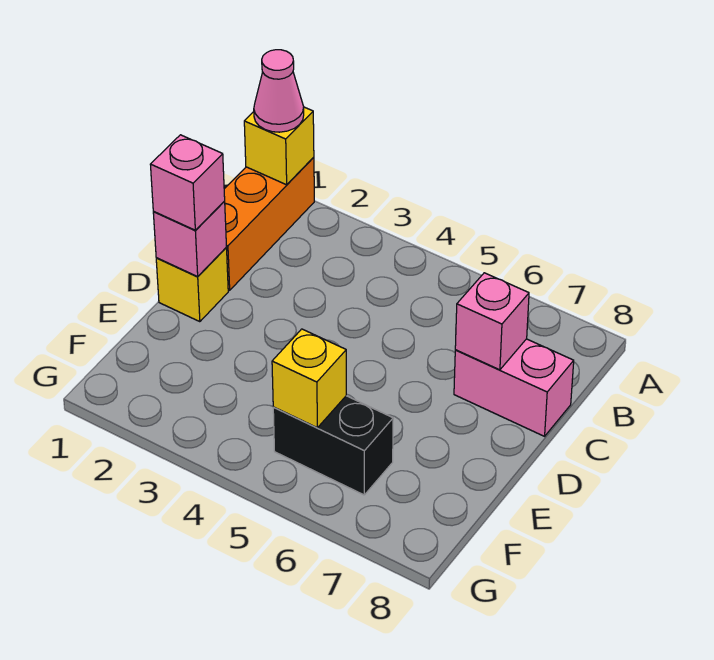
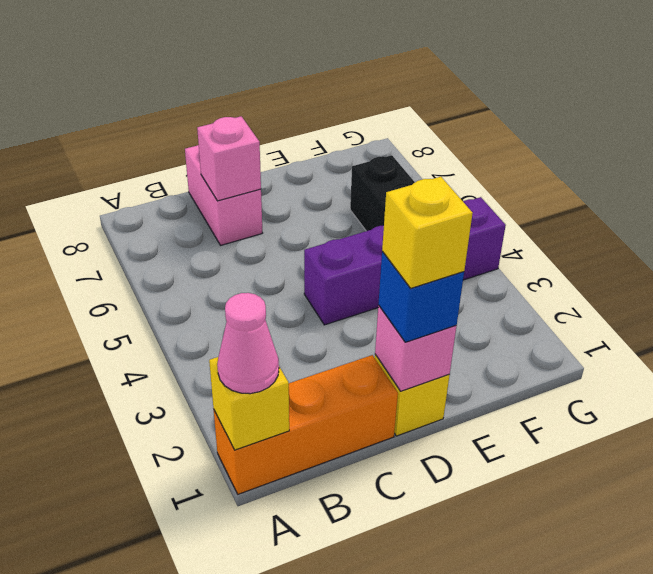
pink brick D1 level 3 -> blue brick D1 level 3
none -> purple brick D4:G4 level 1
yellow brick F5 level 2 -> yellow brick D1 level 4

